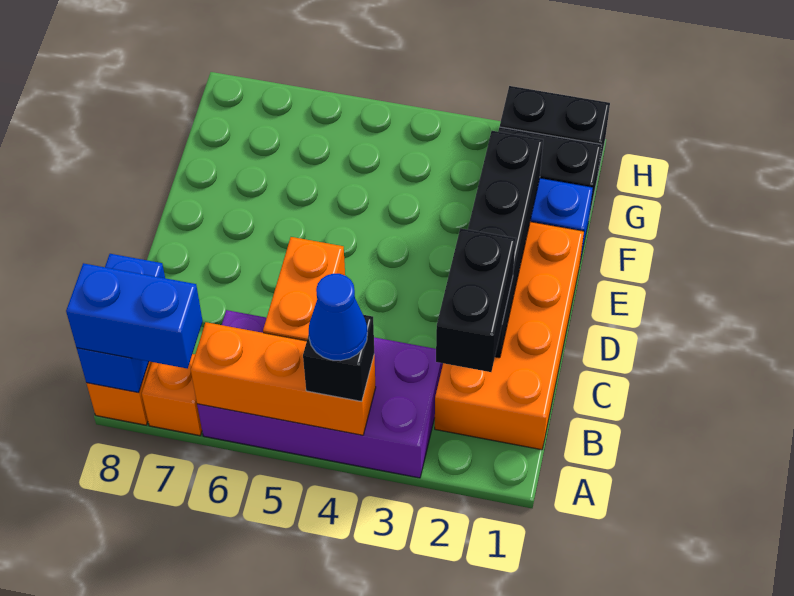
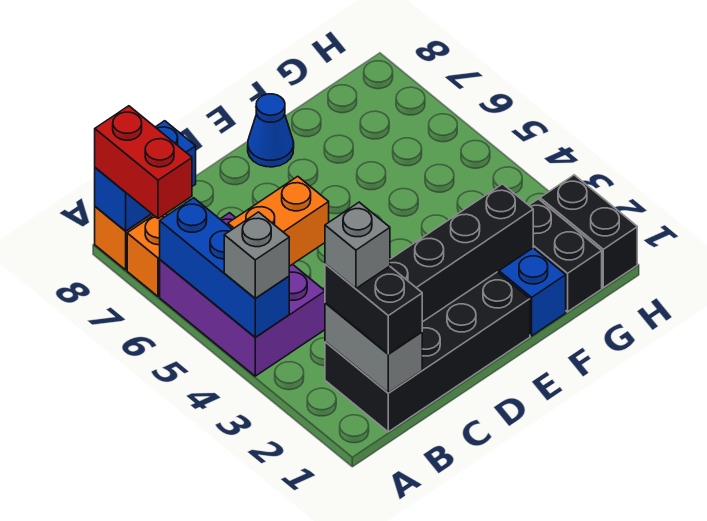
purple brick A3:B6 level 1 -> purple brick A4:B6 level 1
orange brick A4:A6 level 2 -> blue brick A4:A6 level 2
black brick A4 level 3 -> grey brick A4 level 3
blue cone A4 level 4 -> blue cone E8 level 1
blue brick A7:A8 level 3 -> red brick A7:A8 level 3
orange brick B1:E2 level 1 -> black brick B1:E2 level 1
none -> grey brick B1:B2 level 2
black brick B2:C2 level 3 -> black brick B1:B2 level 3
none -> grey brick B2 level 4

